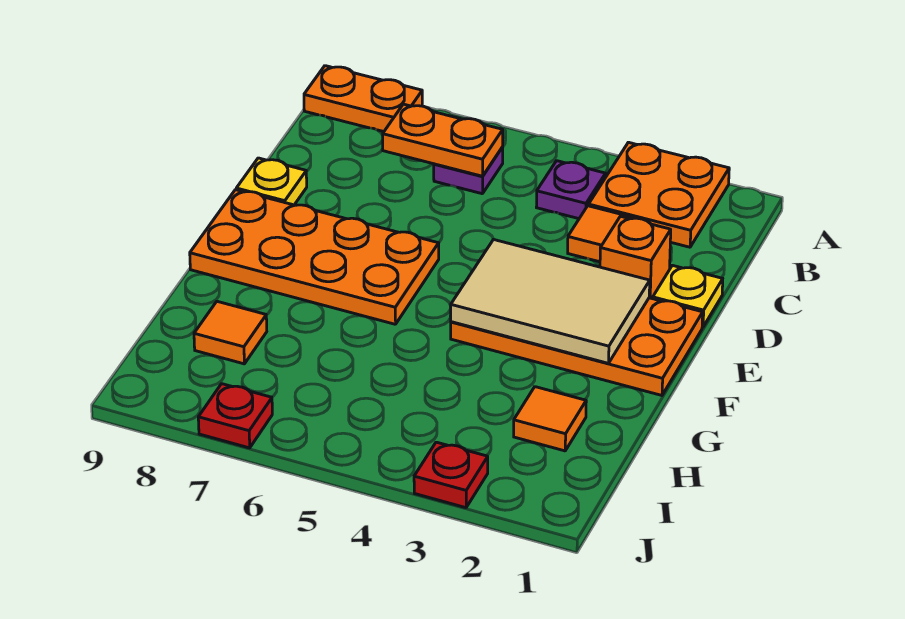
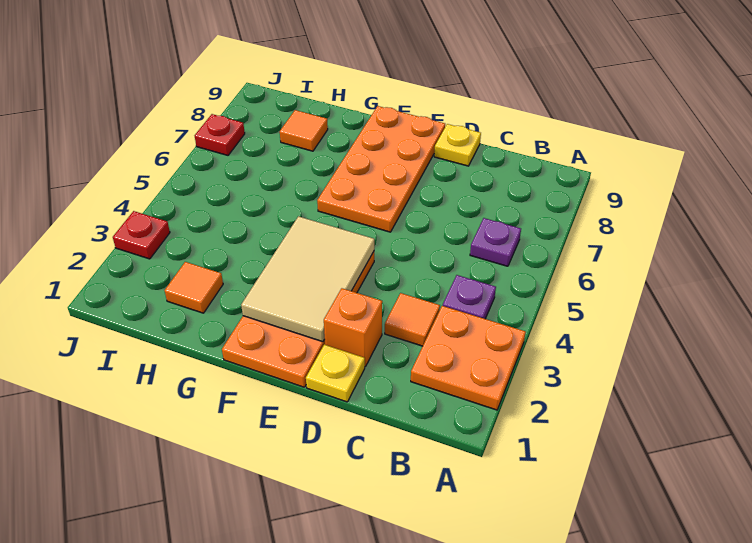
orange plate A8:A9 level 1 -> none
orange plate B6:B7 level 2 -> none

